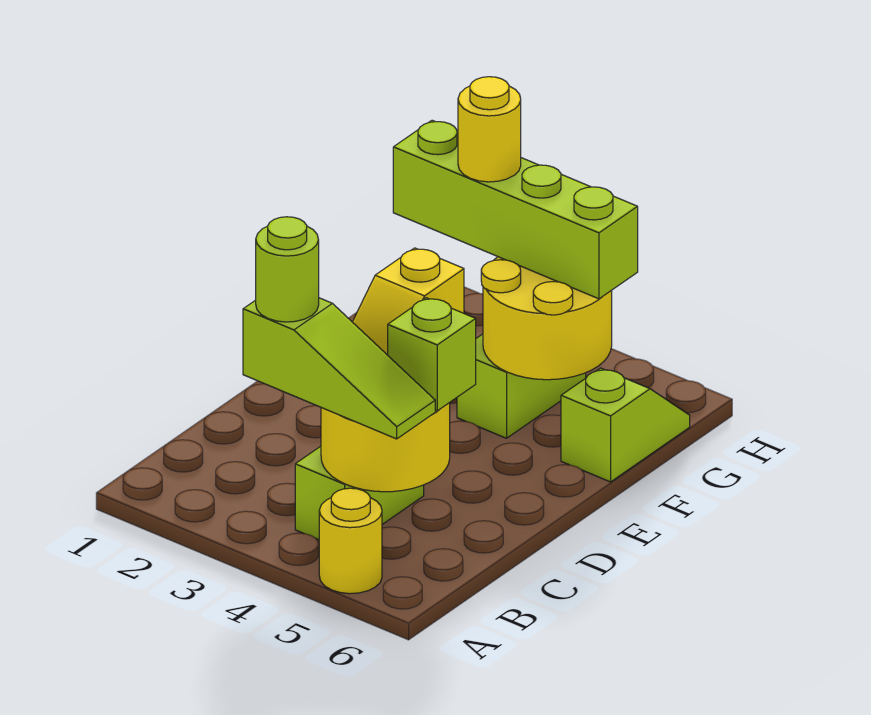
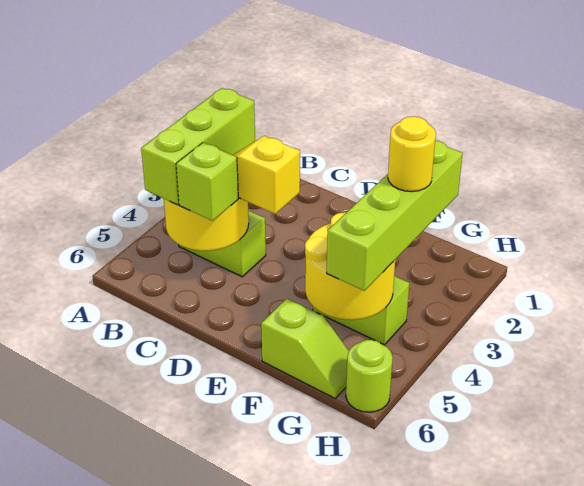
yellow round brick A5 level 1 -> none
lime slope B3:B5 level 3 top 3 -> lime brick B3:B5 level 3
lime round brick B3 level 4 -> lime round brick H6 level 1

